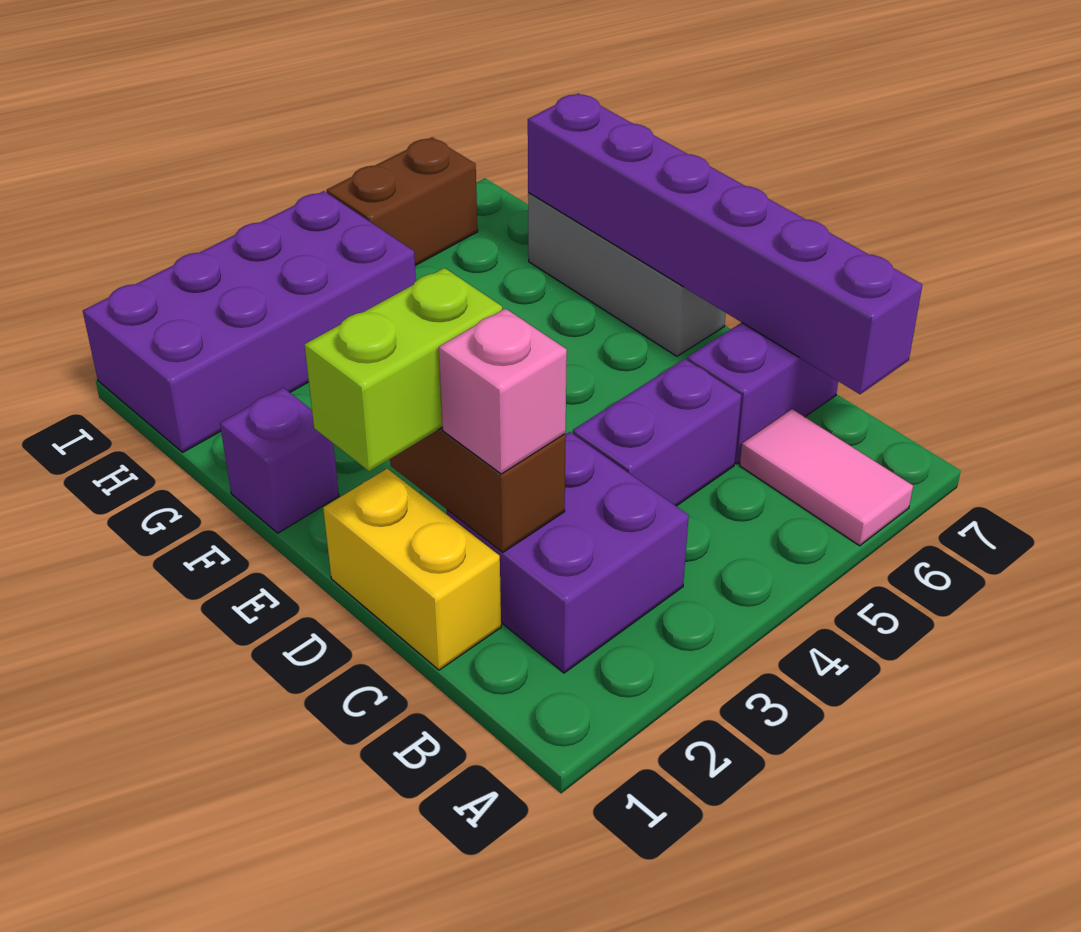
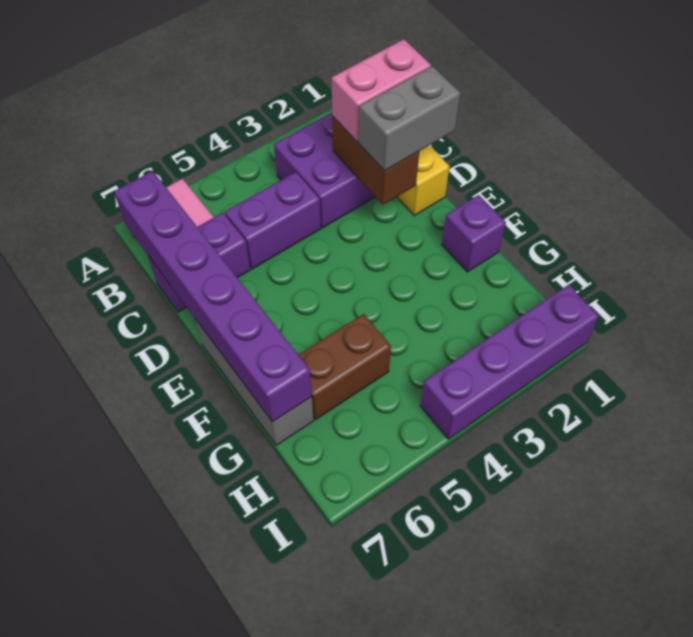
pink brick C2 level 3 -> pink brick C1:C2 level 3
lime brick D1:D2 level 3 -> grey brick D1:D2 level 3
purple brick H1:I4 level 1 -> purple brick I1:I4 level 1
brown brick I5:I6 level 1 -> brown brick G5:G6 level 1

